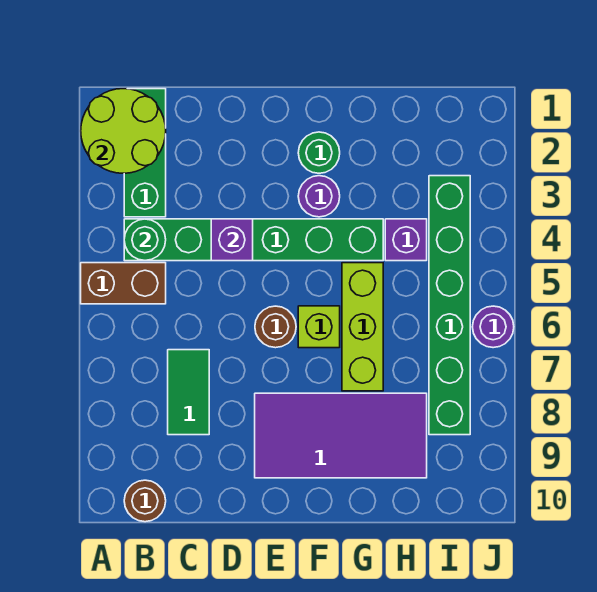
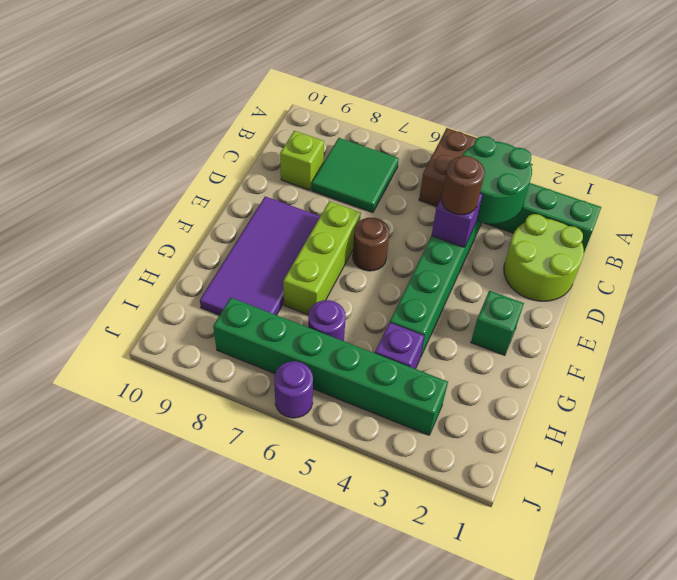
lime round brick A1:B2 level 2 -> lime round brick C1:D2 level 1
green round brick B4 level 2 -> green round brick B3:C4 level 2
brown round brick B10 level 1 -> brown round brick D4 level 3
green tile C7:C8 level 1 -> green tile B7:C8 level 1
green round brick F2 level 1 -> green brick F2 level 1
purple round brick F3 level 1 -> purple round brick H6 level 1
lime brick F6 level 1 -> lime brick C9 level 1
lime brick G5:G7 level 1 -> lime brick E7:G7 level 1

